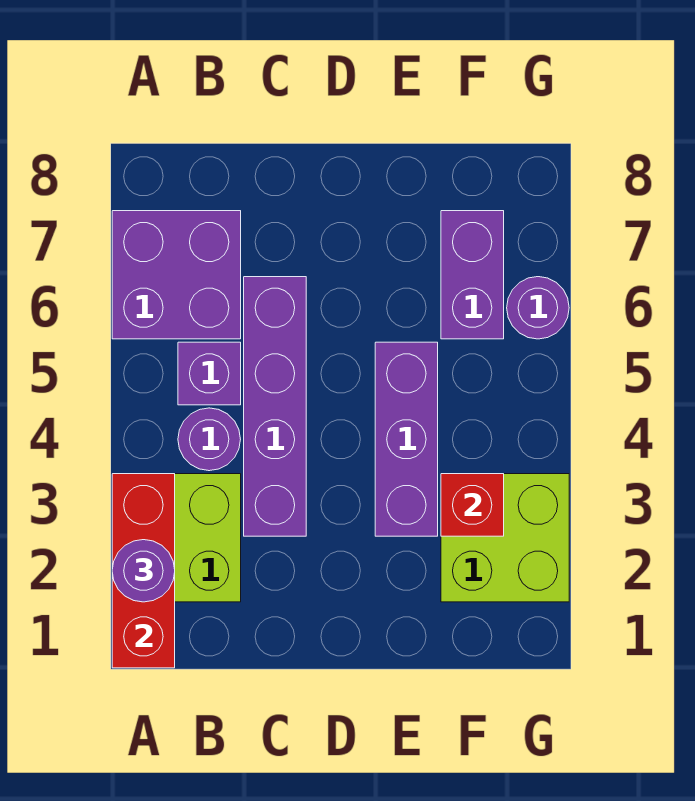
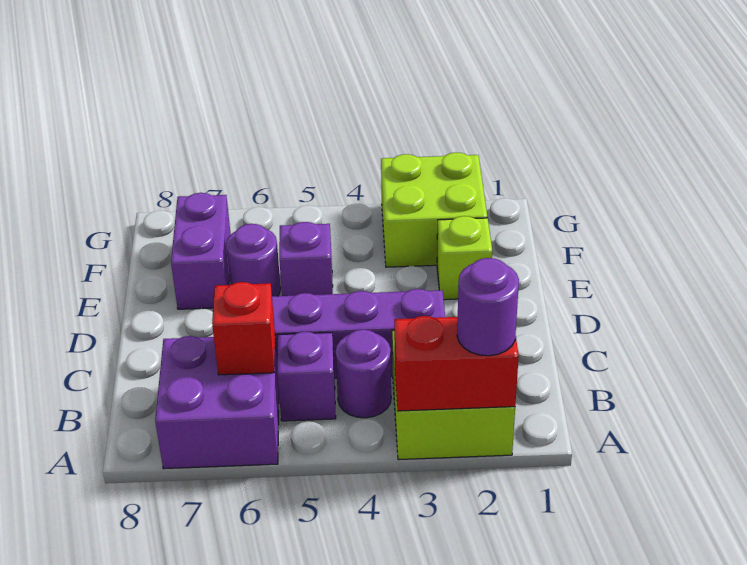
red brick A1:A3 level 2 -> red brick A2:A3 level 2
none -> lime brick E2 level 1
purple brick E3:E5 level 1 -> purple brick E5 level 1
red brick F3 level 2 -> red brick B6 level 2
purple brick F6:F7 level 1 -> purple brick E7:F7 level 1
purple round brick G6 level 1 -> purple round brick E6 level 1

